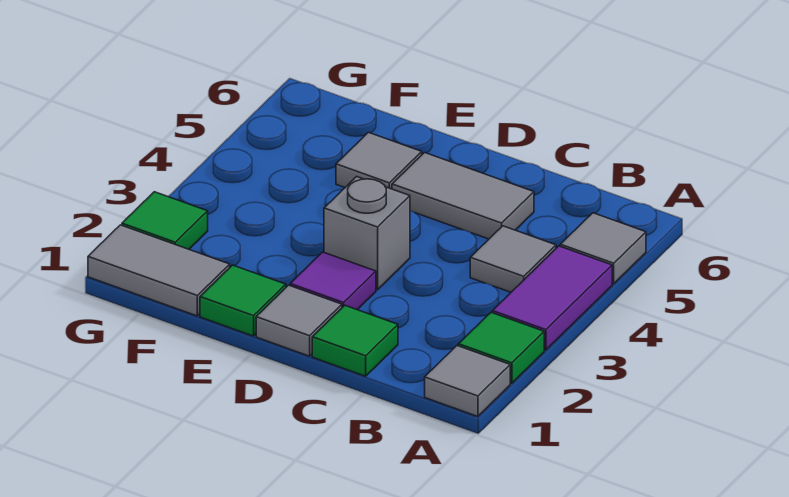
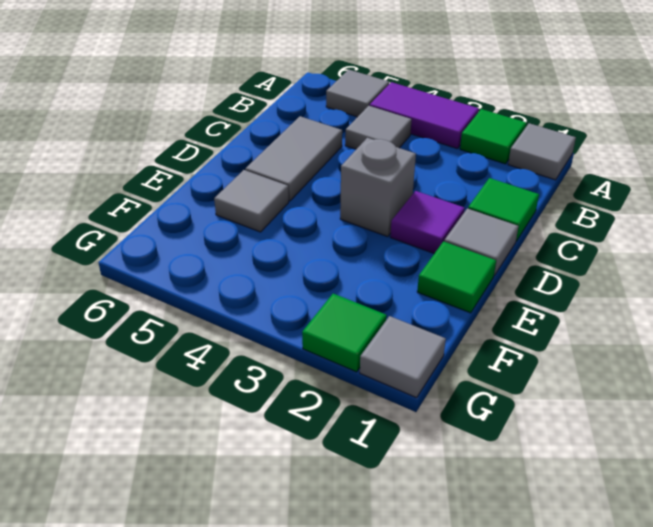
grey tile F1:G1 level 1 -> grey tile G1 level 1

